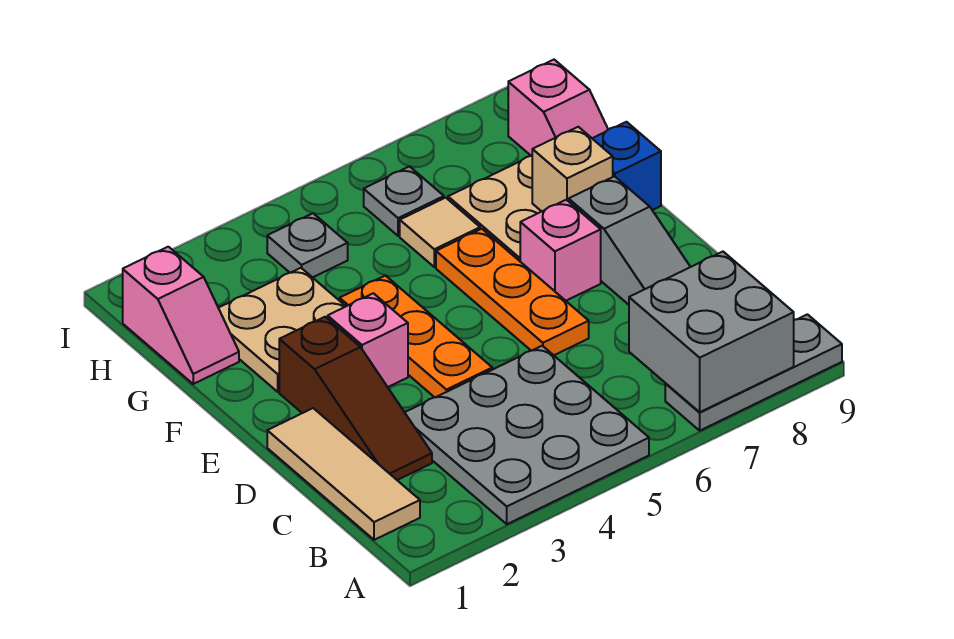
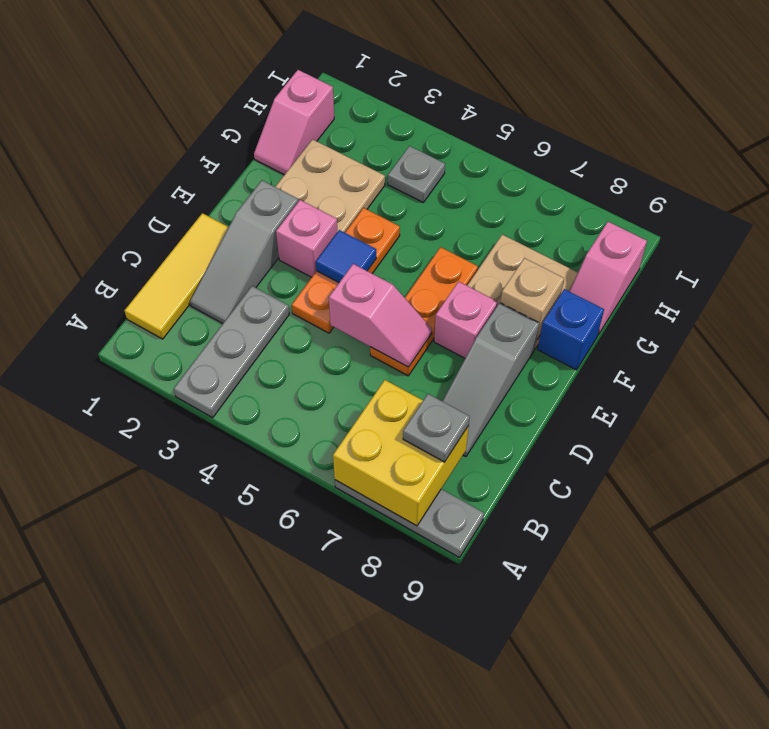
grey plate A3:C5 level 1 -> grey plate A3:C3 level 1
grey brick A7:B8 level 2 -> yellow brick A7:B8 level 2
tan tile B1:D1 level 1 -> yellow tile B1:D1 level 1
brown slope C2:E2 level 1 top E -> grey slope C2:E2 level 1 top E
none -> pink slope D5:D6 level 2 top 5
none -> blue tile E4 level 2
tan tile G6 level 1 -> none
grey plate H6 level 1 -> grey plate B8 level 3

